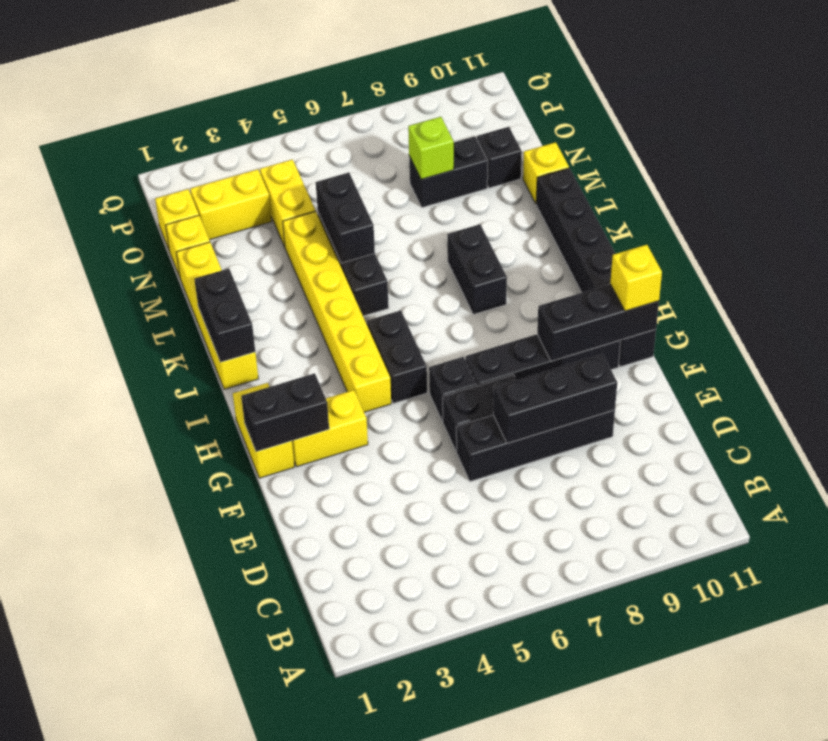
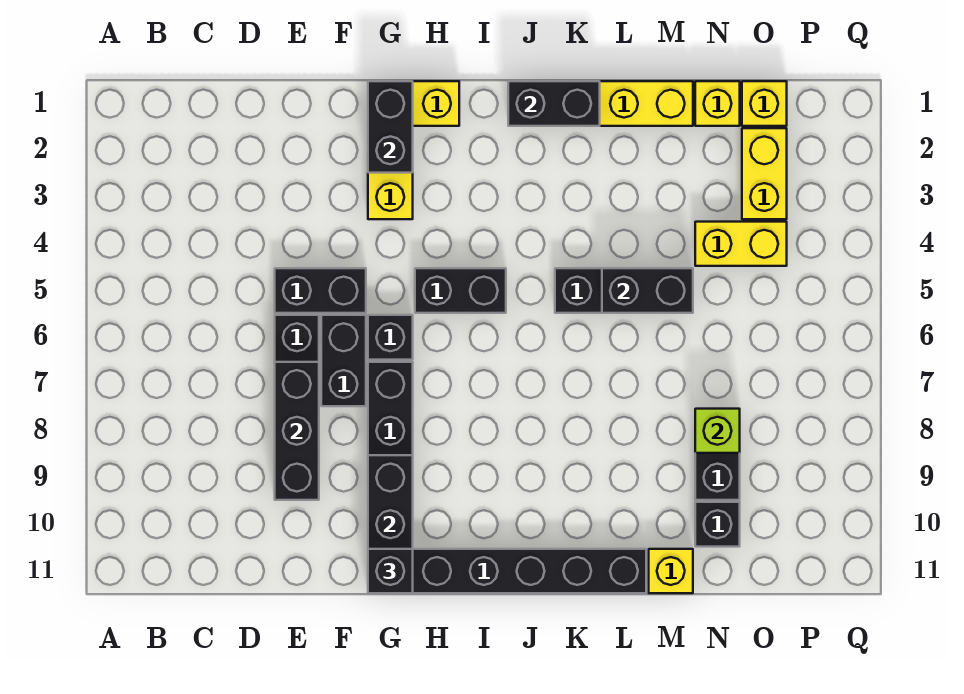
yellow brick G11 level 3 -> black brick G11 level 3
yellow brick H4:M4 level 1 -> none
black brick J8:K8 level 1 -> black brick E5:F5 level 1

